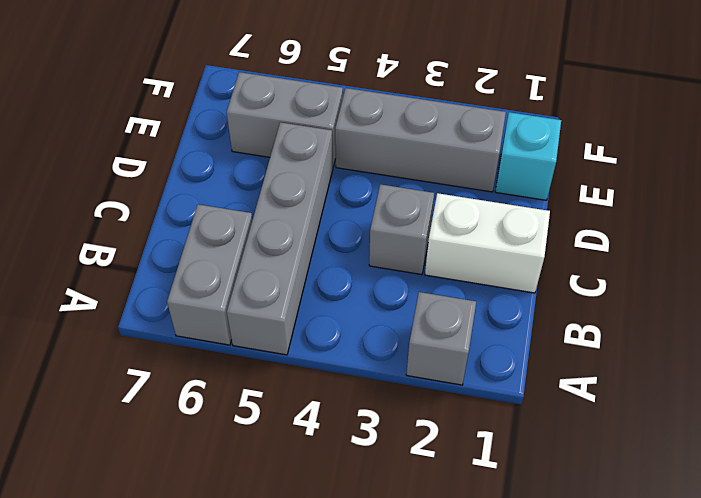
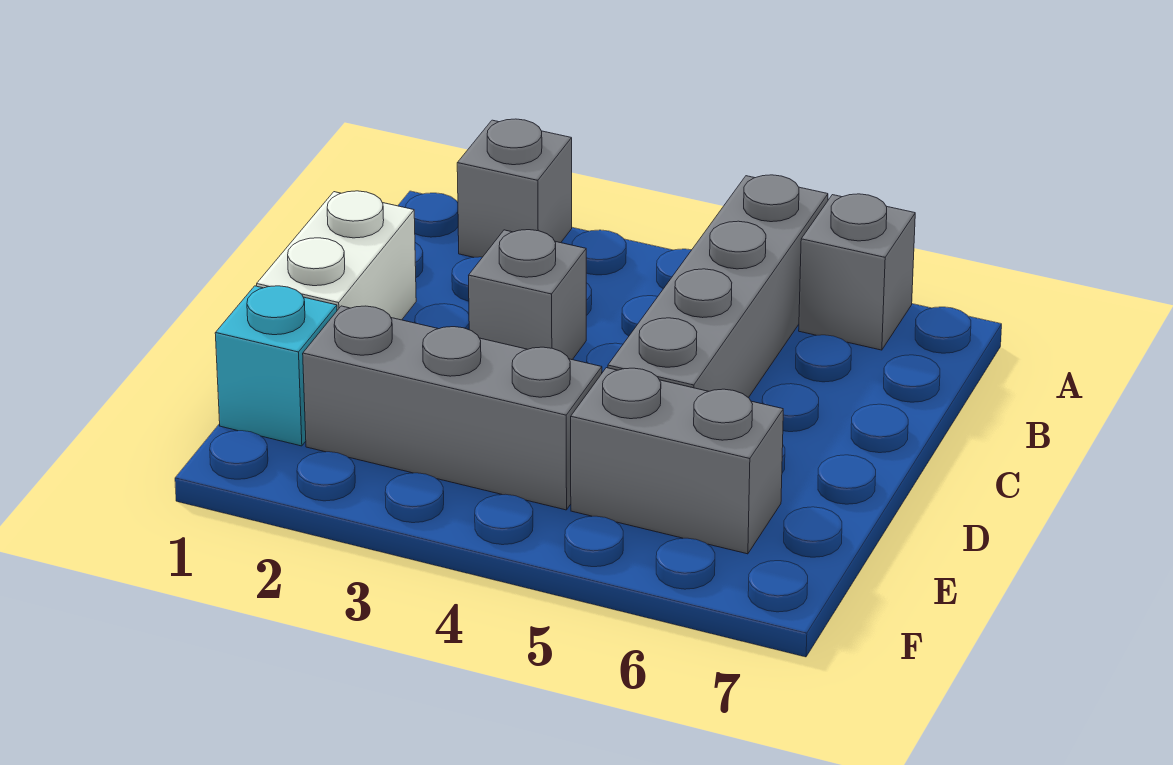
grey brick A6:B6 level 1 -> grey brick A6 level 1
white brick C1:C2 level 1 -> white brick C1:D1 level 1

